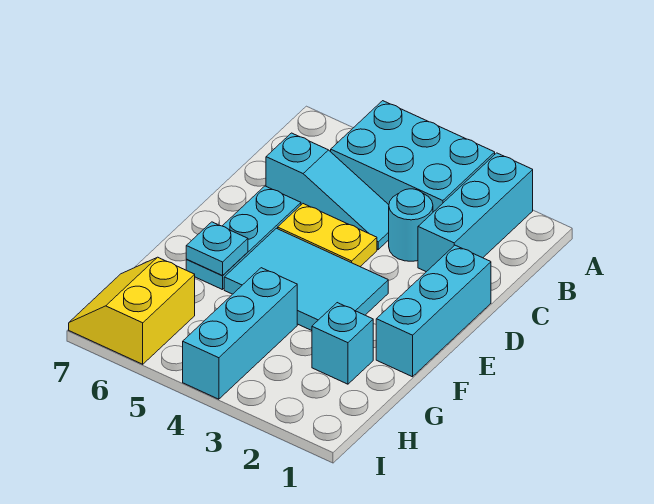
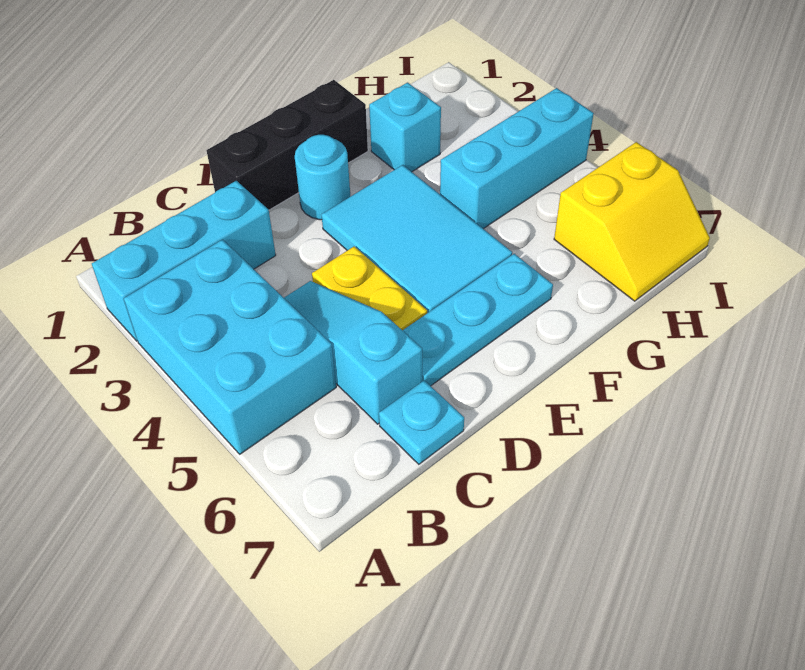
cyan round brick C3 level 1 -> cyan round brick E2 level 1
cyan brick D1:F1 level 1 -> black brick D1:F1 level 1
cyan plate F6 level 2 -> cyan plate C7 level 1

